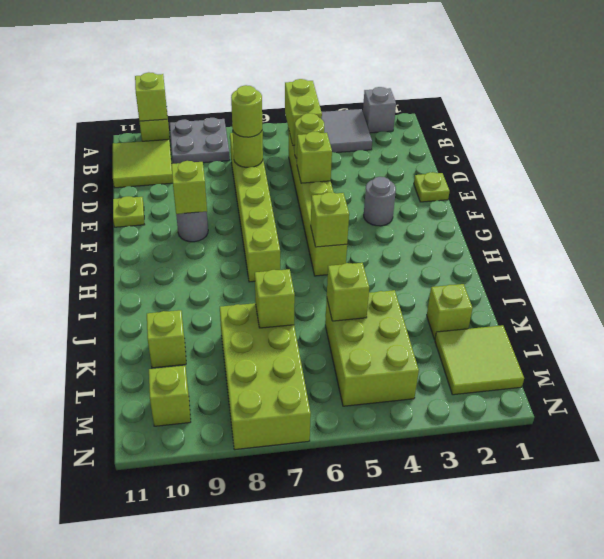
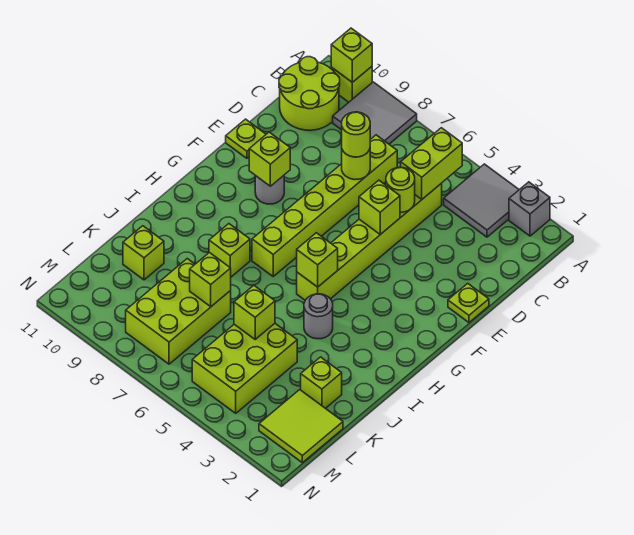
grey plate A8:B9 level 1 -> grey tile A8:B9 level 1
lime tile B10:C11 level 1 -> lime round brick B10:C11 level 1
grey round brick F3 level 1 -> grey round brick I4 level 1
lime brick K7:N8 level 1 -> lime brick K7:M8 level 1
lime brick M10 level 1 -> lime brick I8 level 1

